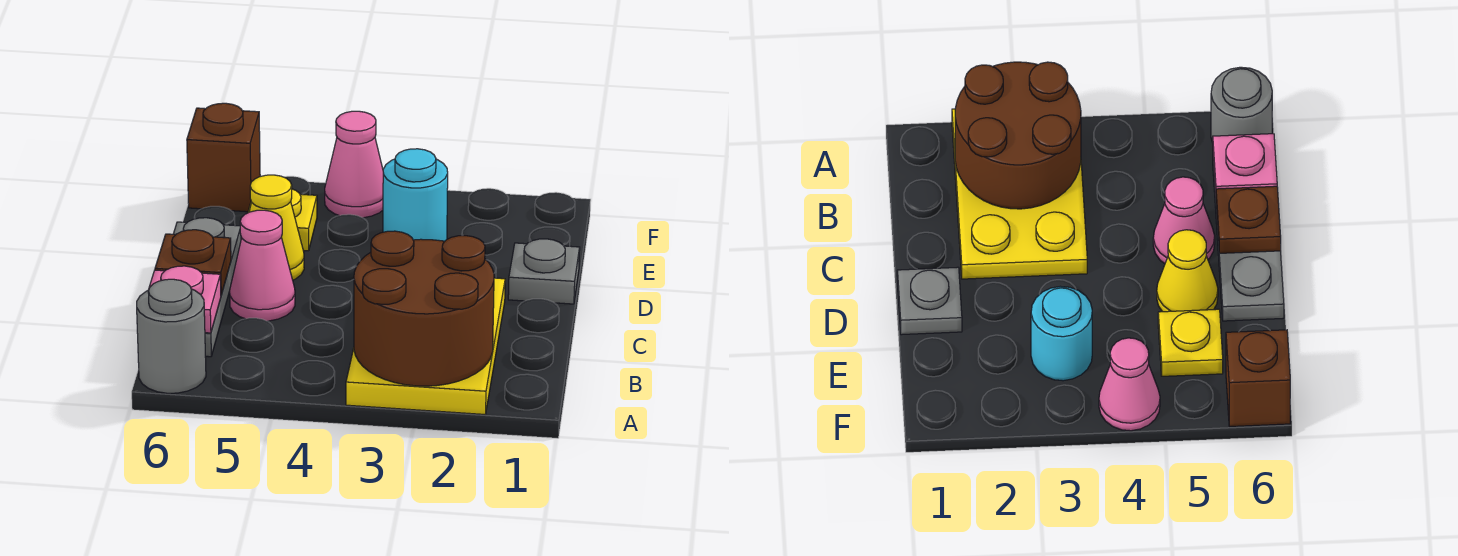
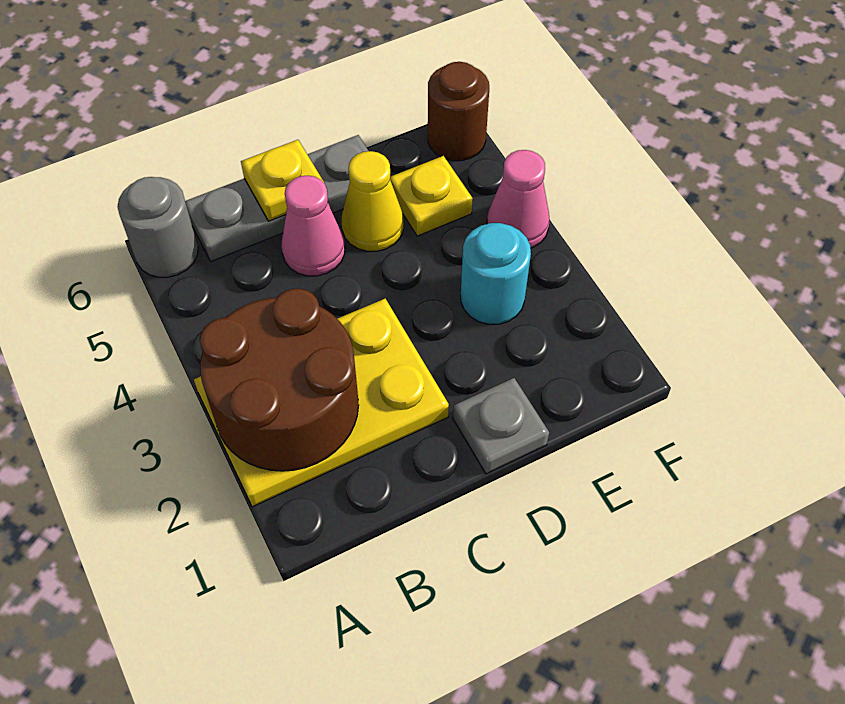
pink plate B6 level 2 -> none
brown plate C6 level 2 -> yellow plate C6 level 2
brown brick F6 level 1 -> brown round brick F6 level 1

